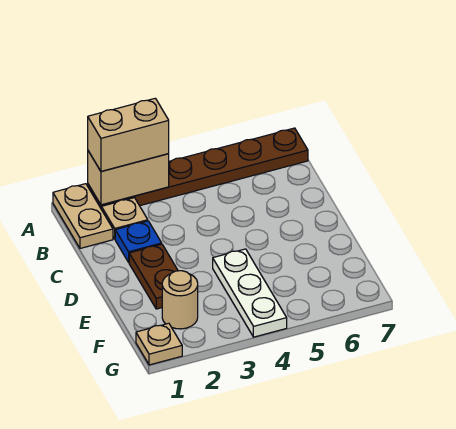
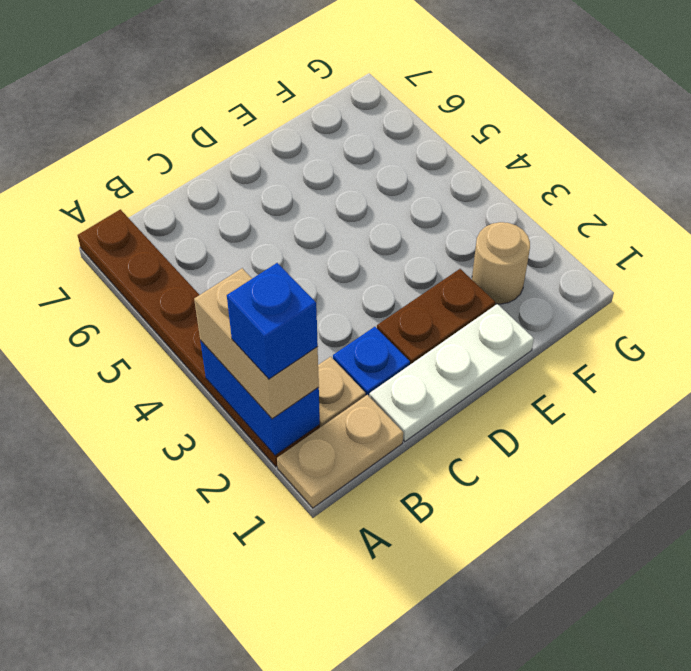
tan brick A2:A3 level 2 -> blue brick A2:A3 level 2
none -> blue brick A2 level 4
white plate E4:G4 level 1 -> white plate C1:E1 level 1
tan plate G1 level 1 -> none

